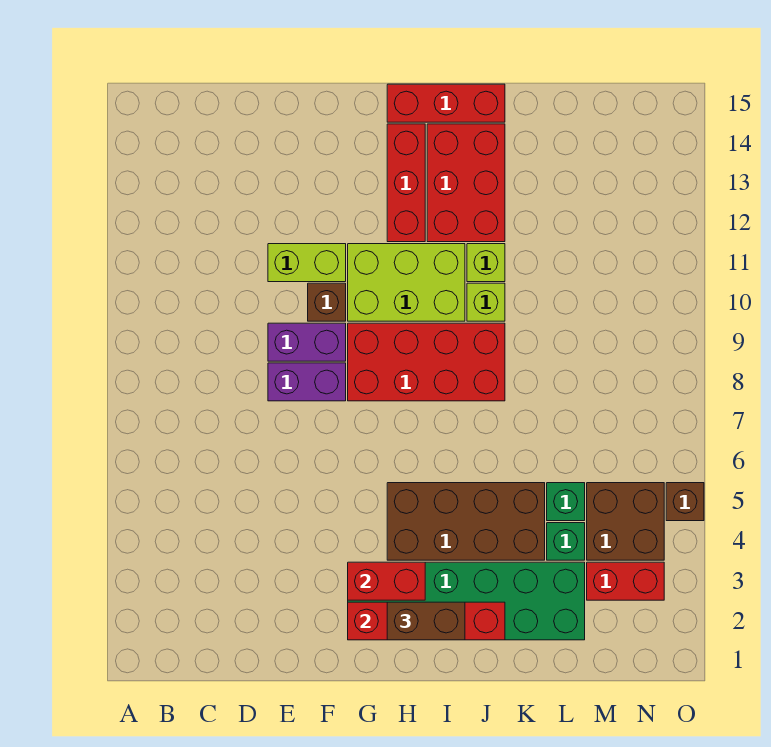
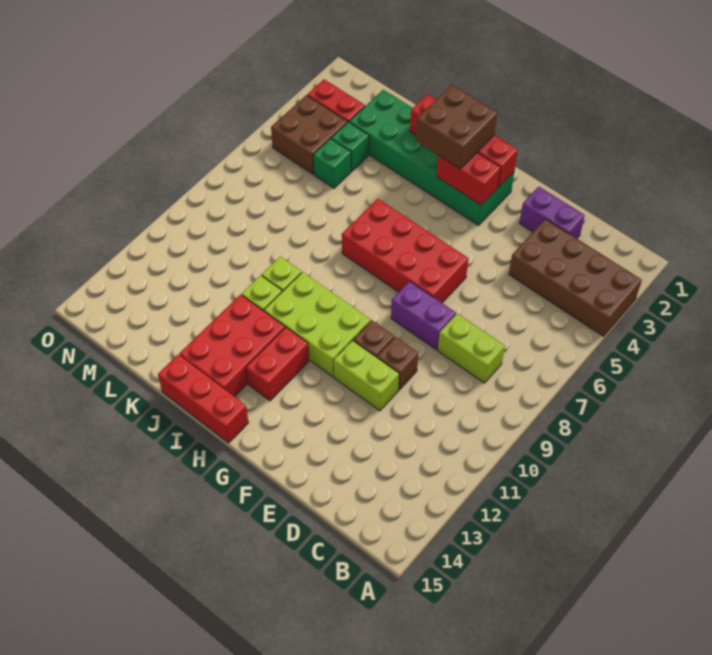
none -> lime brick C8:D8 level 1
purple brick E9:F9 level 1 -> purple brick D2:E2 level 1
red brick G8:J9 level 1 -> red brick F6:I7 level 1
brown brick H2:I2 level 3 -> brown brick H2:I3 level 3
brown brick H4:K5 level 1 -> brown brick A3:D4 level 1
red brick H12:H14 level 1 -> red brick H12:H13 level 1
brown brick O5 level 1 -> brown brick E10 level 1

